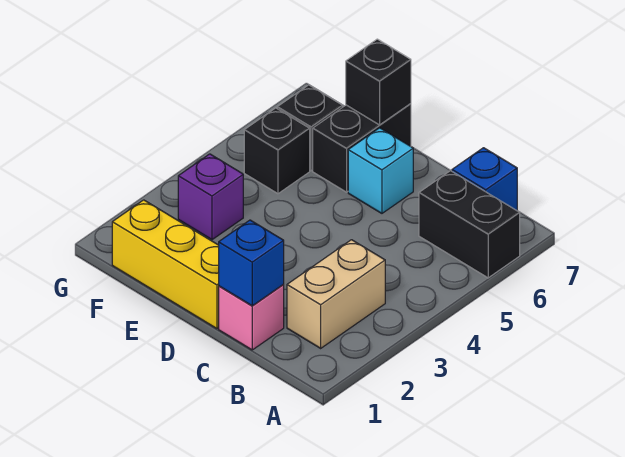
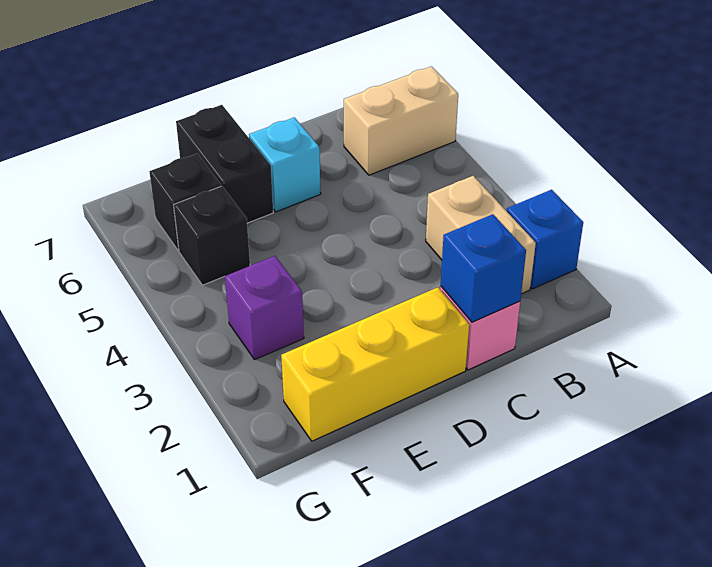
black brick A6:B6 level 1 -> tan brick A6:B6 level 1
blue brick B7 level 1 -> blue brick A2 level 1
black brick E7 level 2 -> none

